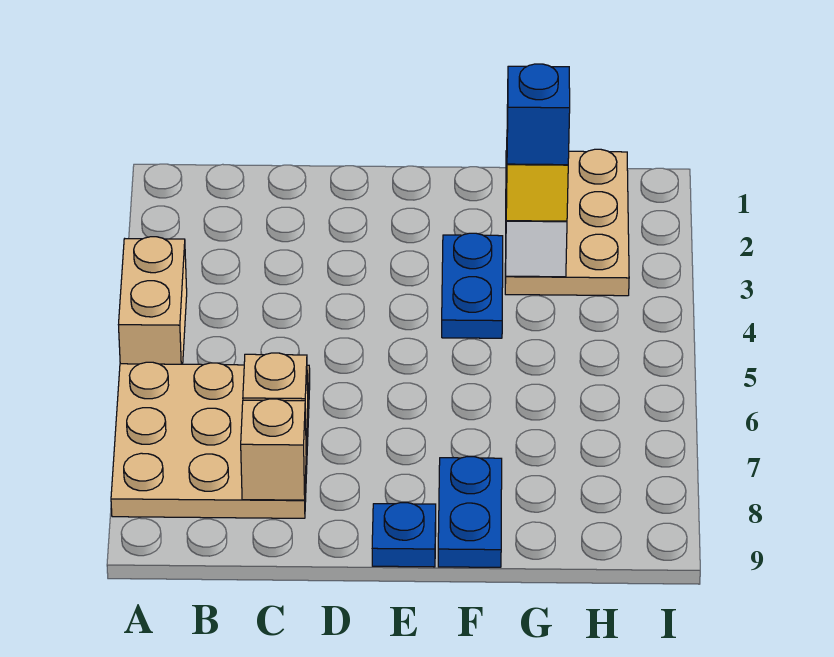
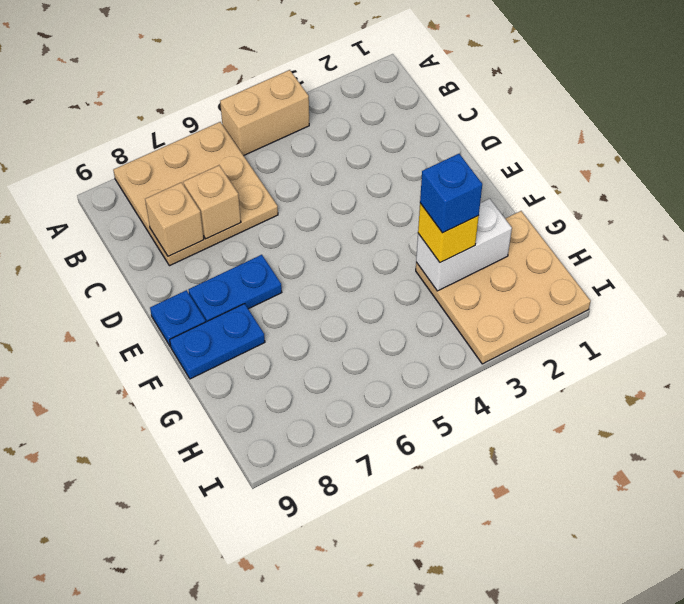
blue plate F3:F4 level 1 -> blue plate E7:E8 level 1
tan plate G1:H3 level 1 -> tan plate G1:I3 level 1

